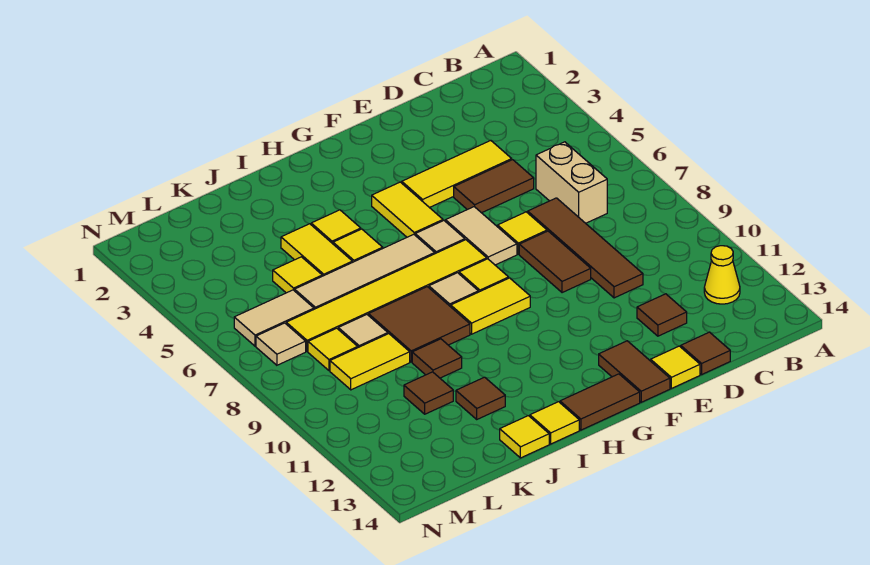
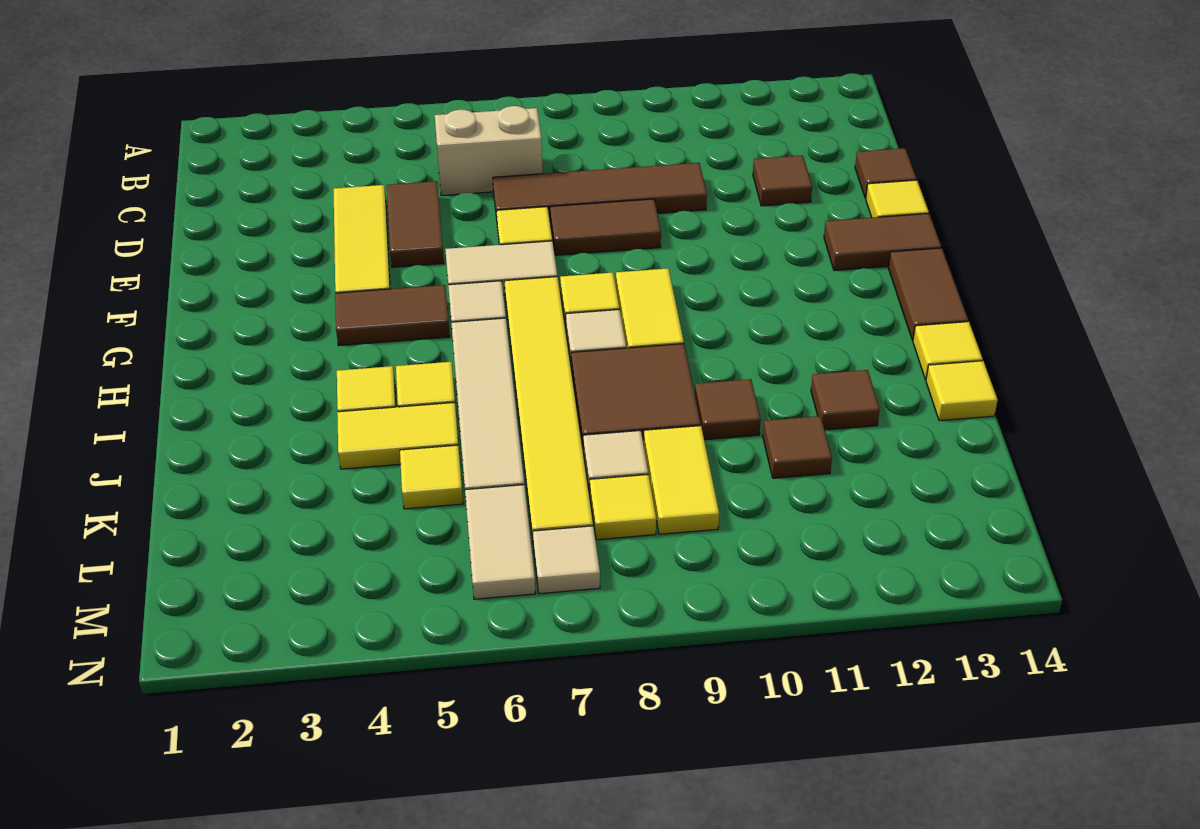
yellow cone B12 level 1 -> none
yellow tile G4:G5 level 1 -> brown tile G4:G5 level 1

